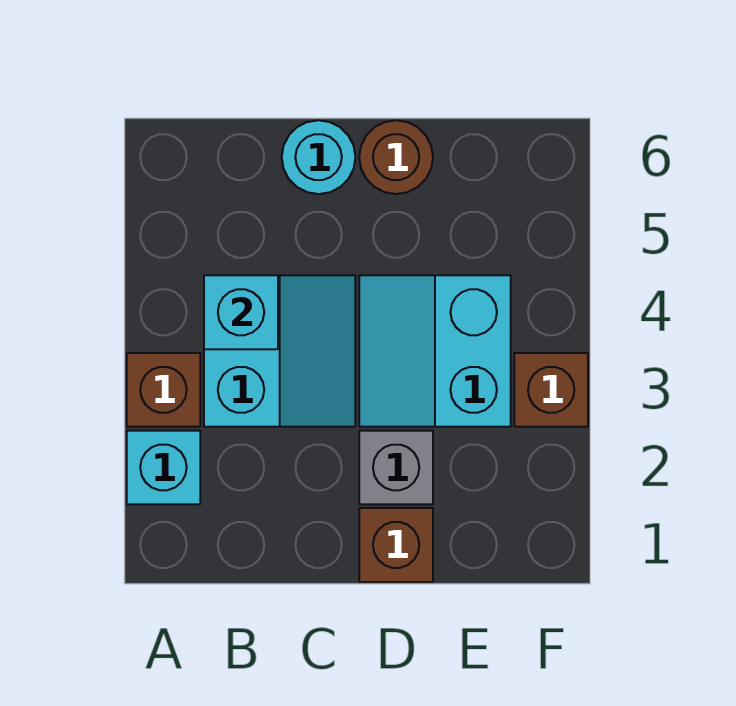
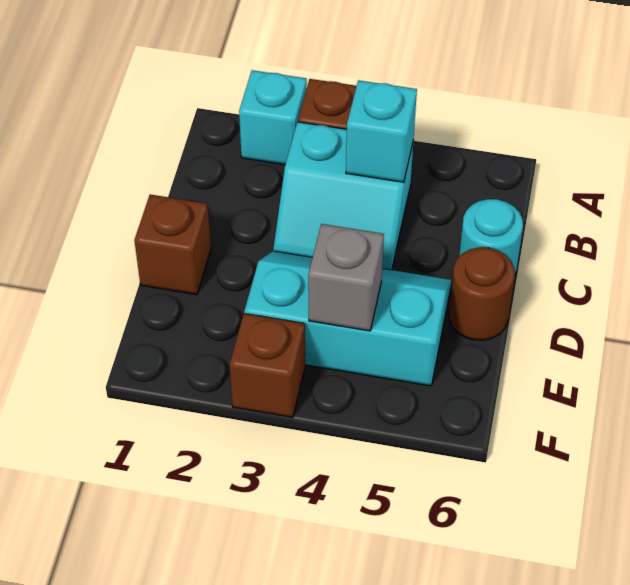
grey brick D2 level 1 -> grey brick E4 level 2
cyan slope D3:E4 level 1 top E -> cyan slope D3:E5 level 1 top E

